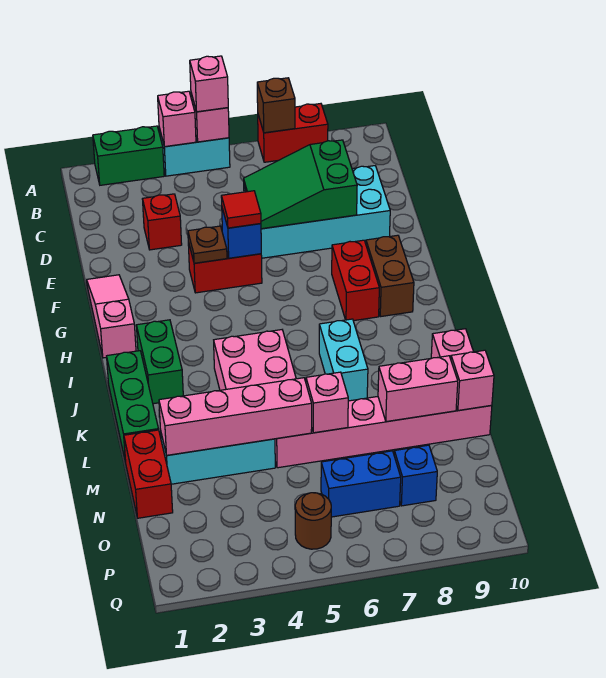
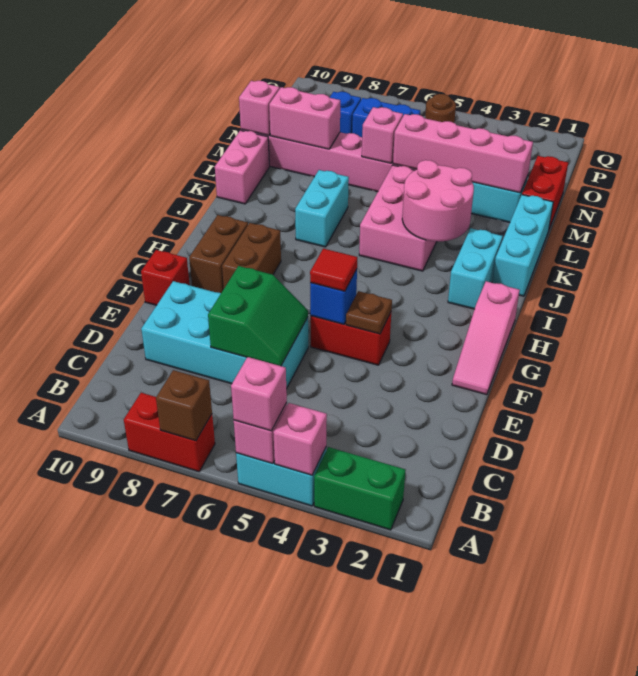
red brick D3 level 1 -> red brick F10 level 1
green slope D6:E8 level 2 top 8 -> green slope D6:E7 level 2 top 7
red brick G8:H8 level 1 -> brown brick G8:H8 level 1
green brick I2:J2 level 1 -> cyan brick I2:J2 level 1
green brick J1:L1 level 1 -> cyan brick J1:L1 level 1
none -> pink round brick J3:K4 level 2

